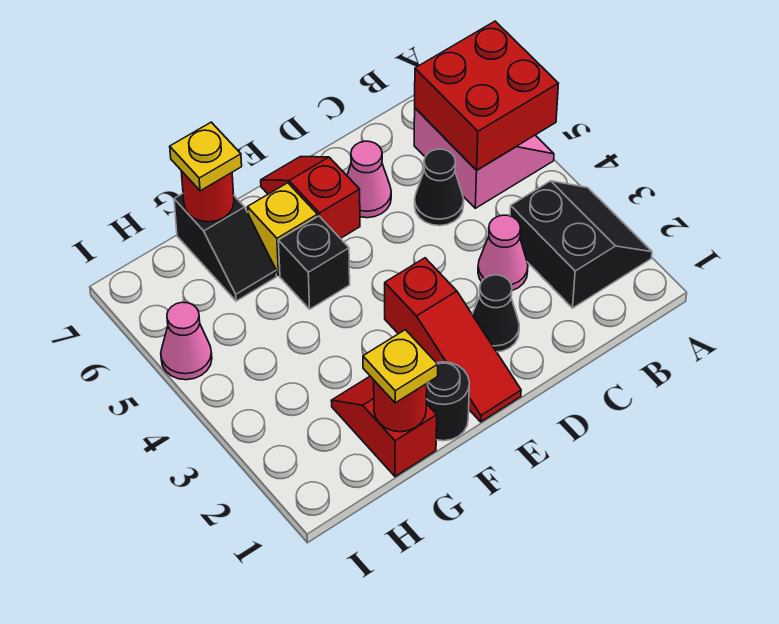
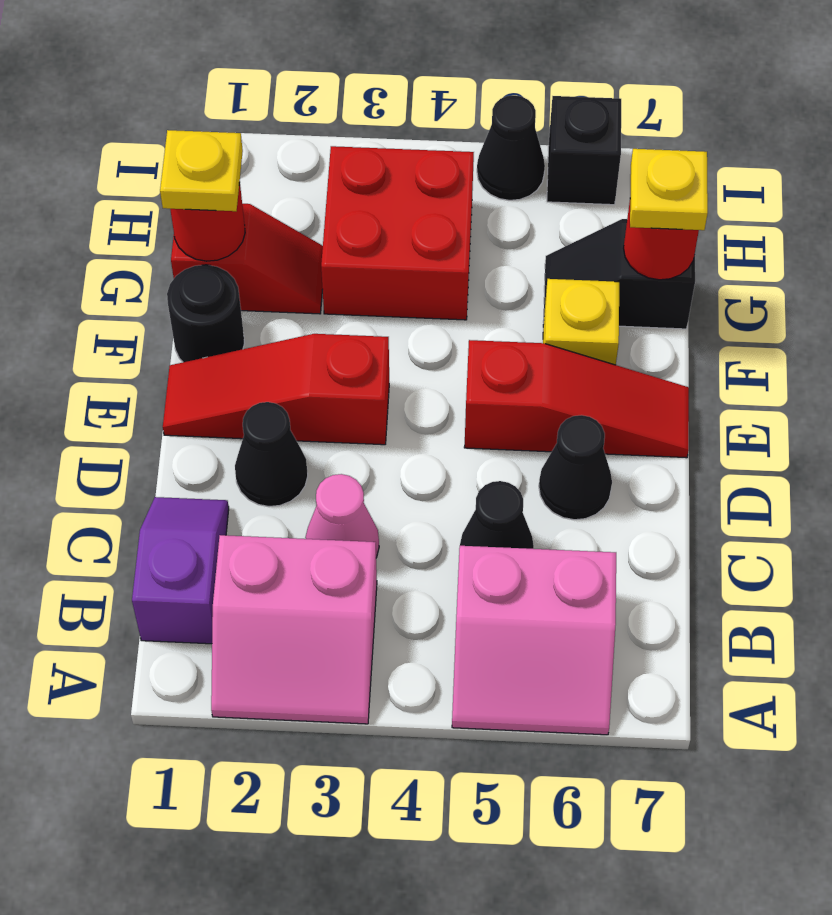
black slope A2:B3 level 1 top B -> pink slope A2:B3 level 1 top B
red brick A5:B6 level 2 -> red brick G3:H4 level 1
none -> purple slope B1:C1 level 1 top B
pink cone D6 level 1 -> black cone D6 level 1
red slope E6:E7 level 1 top 6 -> red slope E5:E7 level 1 top 5
black brick F5 level 1 -> black brick I6 level 1
pink cone I5 level 1 -> black cone I5 level 1

